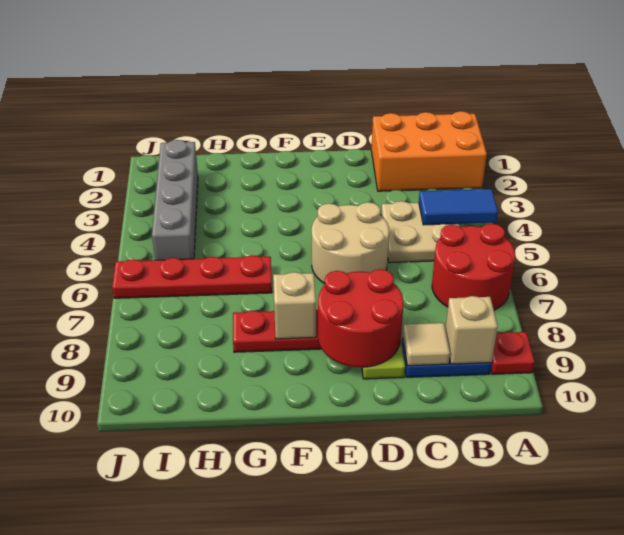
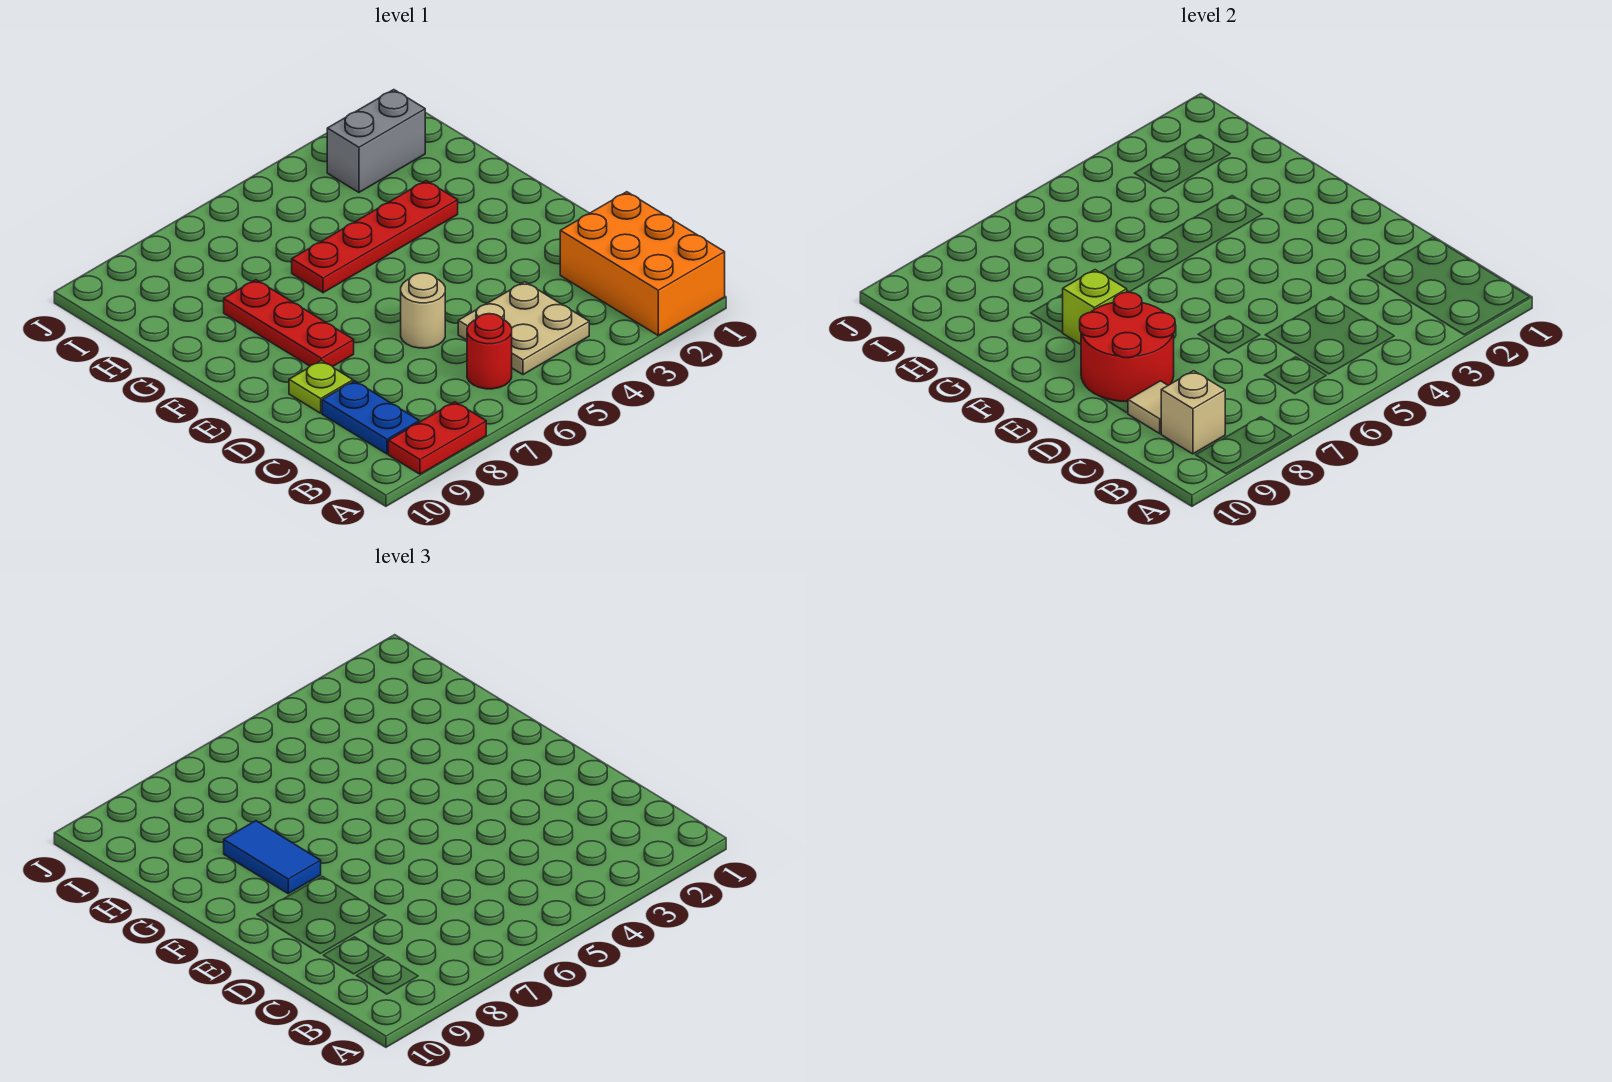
blue tile A4:B4 level 2 -> blue tile F8:G8 level 3
red round brick A6:B7 level 1 -> red round brick B6 level 1
red plate A9 level 1 -> red plate A8:A9 level 1
tan round brick D5:E6 level 1 -> tan round brick D6 level 1
tan brick F8 level 2 -> lime brick F8 level 2
red plate G6:J6 level 1 -> red plate G3:G6 level 1
grey brick I2:I5 level 1 -> grey brick I2:I3 level 1

